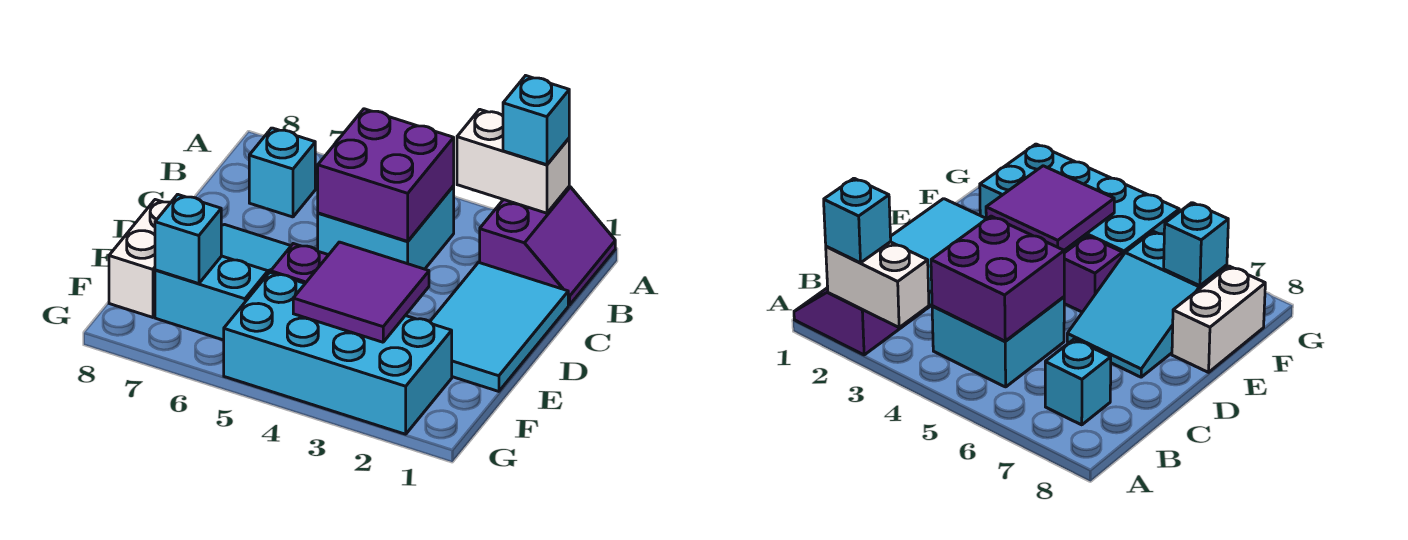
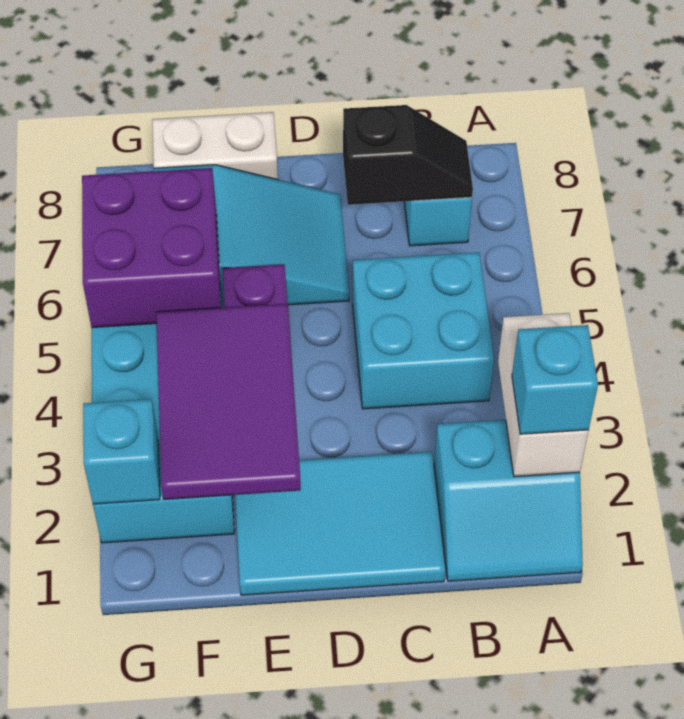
purple slope A1:B2 level 1 top 2 -> cyan slope A1:B2 level 1 top 2
purple brick B4:C5 level 2 -> purple brick F5:G6 level 2
none -> black slope B7:C7 level 2 top C
purple tile E3:F4 level 2 -> purple tile E2:F4 level 2
cyan brick F7 level 2 -> cyan brick G2 level 2

